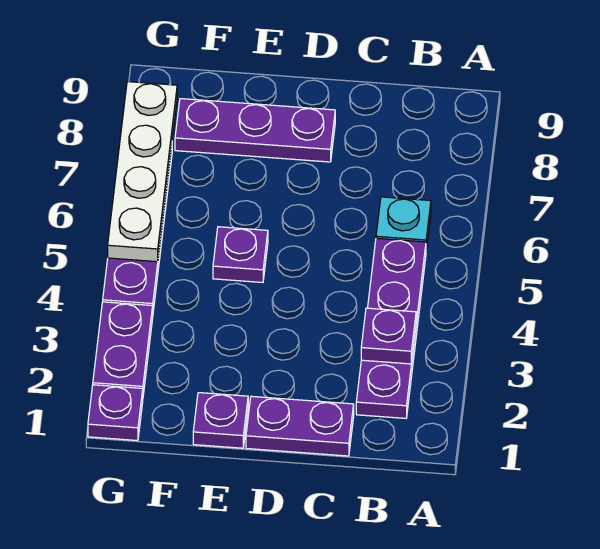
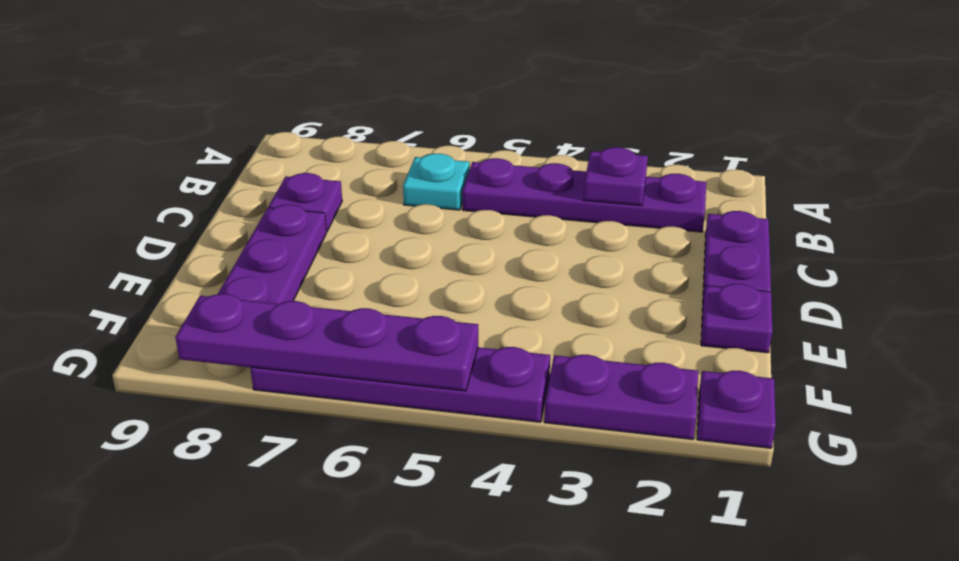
purple plate E5 level 1 -> purple plate C8 level 1
white plate G5:G8 level 2 -> purple plate G5:G8 level 2

